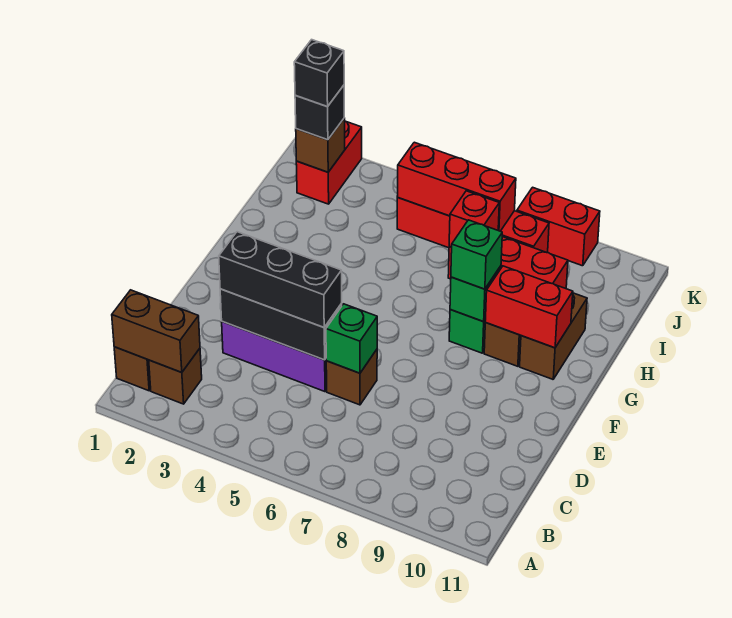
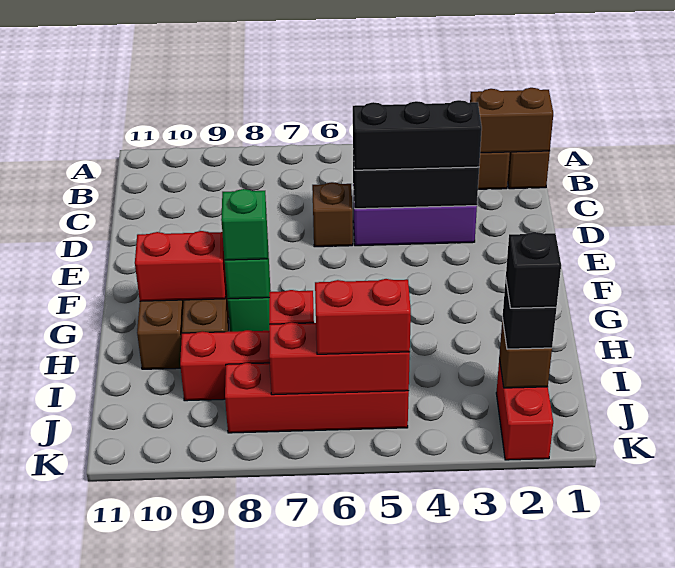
green brick D6 level 2 -> none
red brick K8:K9 level 1 -> red brick J5:J6 level 3

